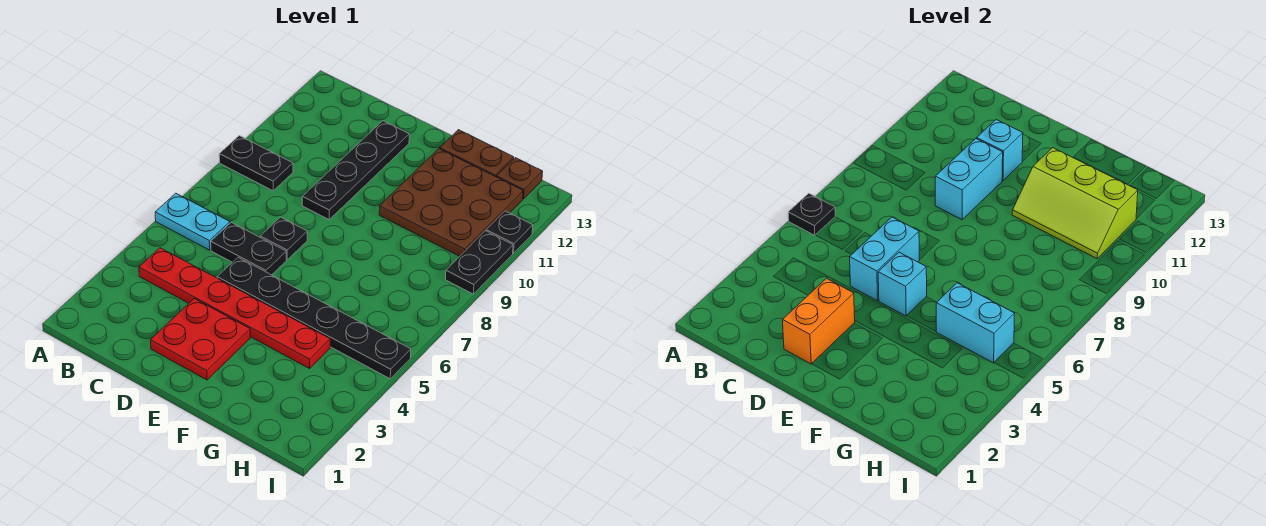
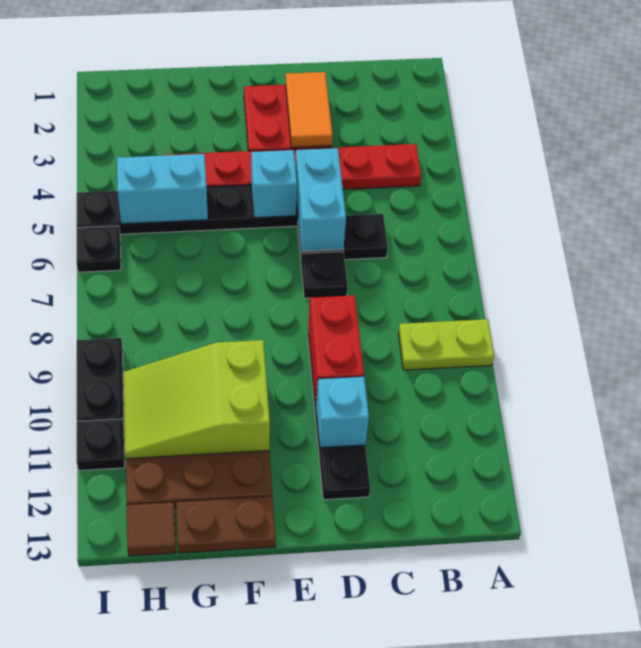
cyan plate A6:B6 level 1 -> none
black plate A6 level 2 -> black plate I6 level 1
black plate A9:B9 level 1 -> lime plate A9:B9 level 1
orange brick D2:D3 level 2 -> orange tile D2:D3 level 2
cyan brick D9:D10 level 2 -> red brick D9:D10 level 2
lime slope F10:H11 level 2 top 11 -> lime slope F10:H11 level 2 top F
brown plate H13 level 1 -> brown tile H13 level 1

